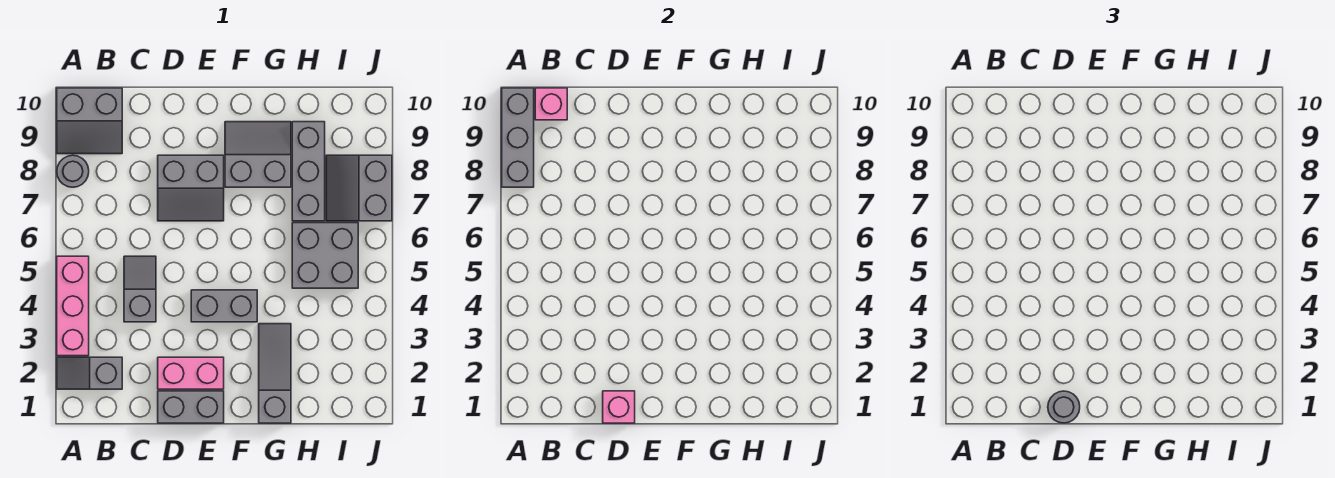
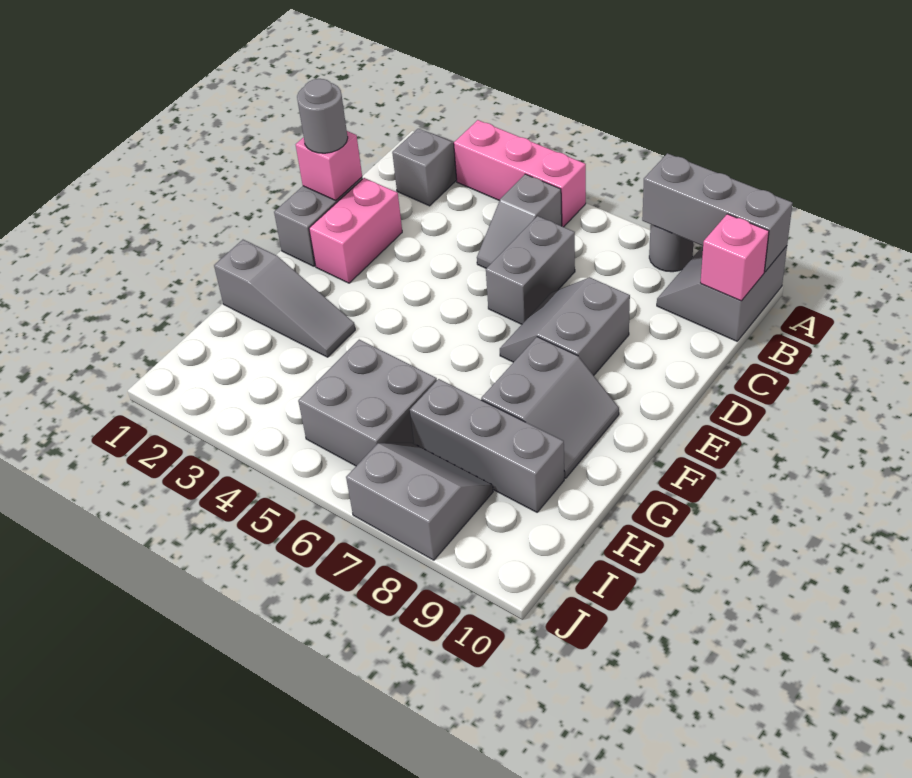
grey slope C4:C5 level 1 top 4 -> grey slope B5:C5 level 1 top B
grey brick E4:F4 level 1 -> grey brick C6:D6 level 1

